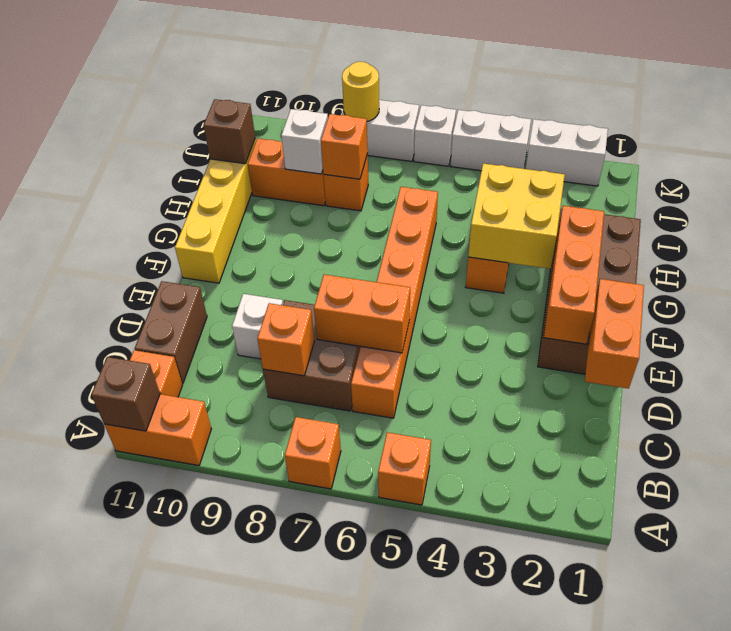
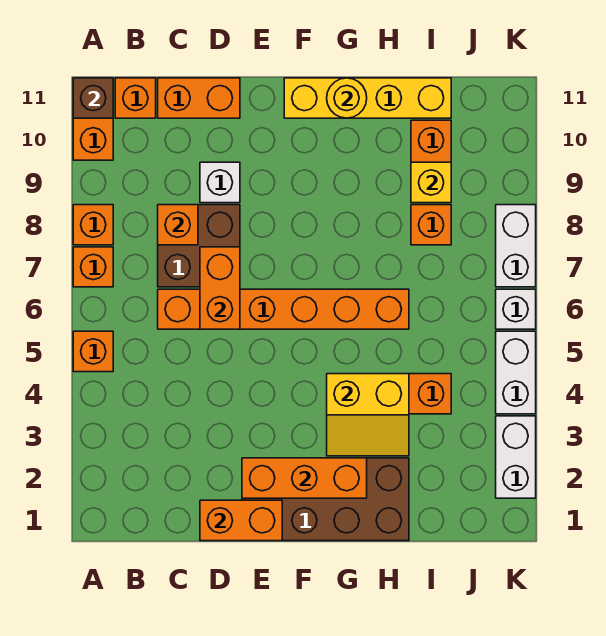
brown brick C11:D11 level 1 -> orange brick C11:D11 level 1
yellow brick G3:H4 level 2 -> yellow slope G3:H4 level 2 top 4
orange brick I8 level 2 -> orange brick A8 level 1
white brick I9 level 2 -> yellow brick I9 level 2
brown brick I11 level 2 -> none
yellow round brick K8 level 2 -> yellow round brick G11 level 2

